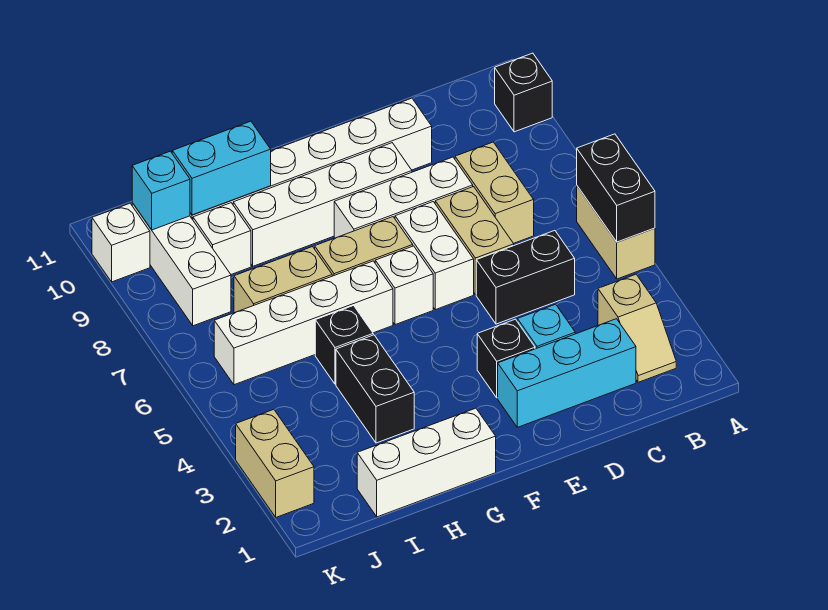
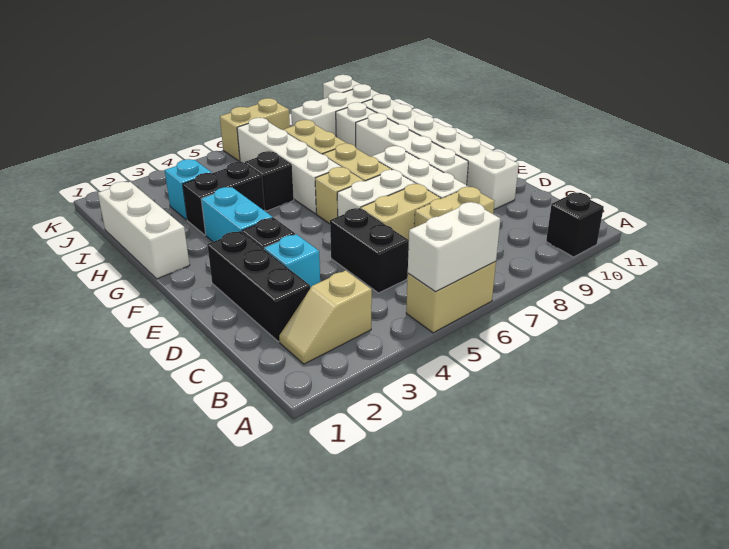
black brick A5:A6 level 2 -> white brick A5:A6 level 2
cyan brick C2:E2 level 1 -> black brick C2:E2 level 1
white brick F6 level 1 -> tan brick F6 level 1
cyan brick H10:I10 level 2 -> cyan brick F3:G3 level 1
cyan brick J10 level 2 -> cyan brick I3 level 1
tan brick K2:K3 level 1 -> tan brick K6:K7 level 1

